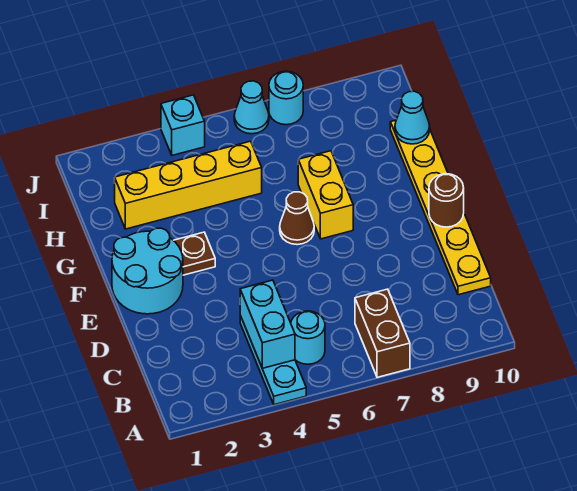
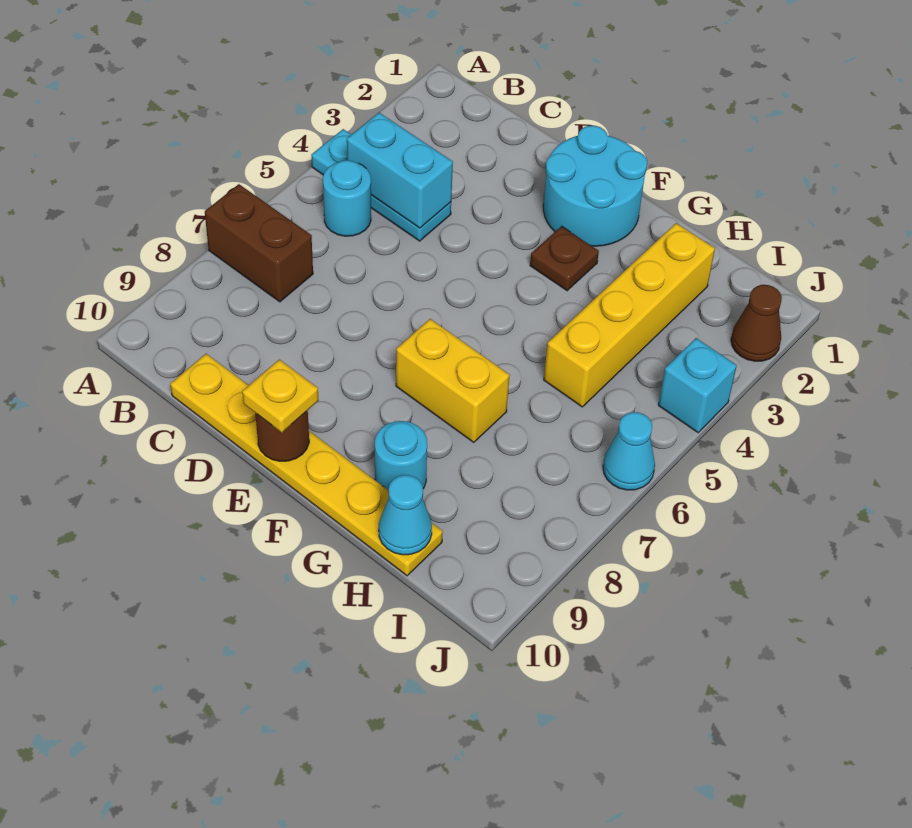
none -> yellow plate E10 level 3
brown cone F6 level 1 -> brown cone J2 level 1
cyan round brick J7 level 1 -> cyan round brick G9 level 1

